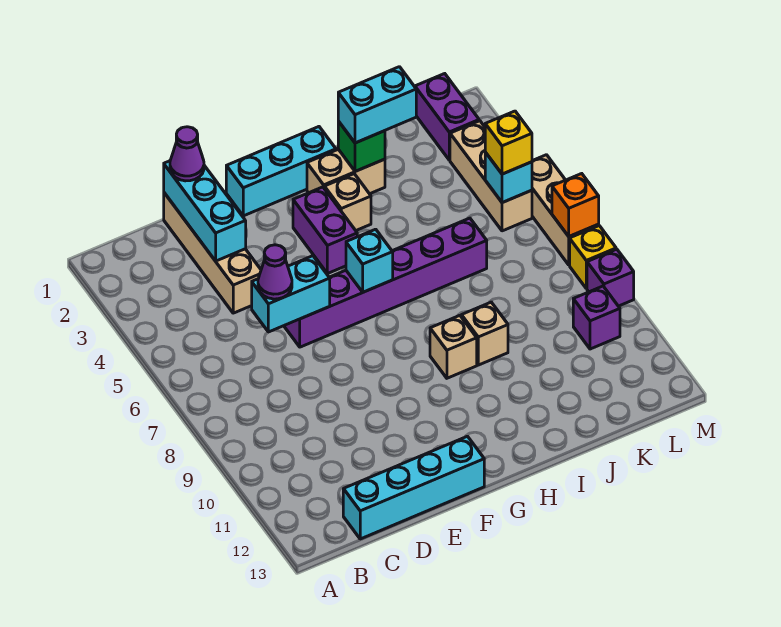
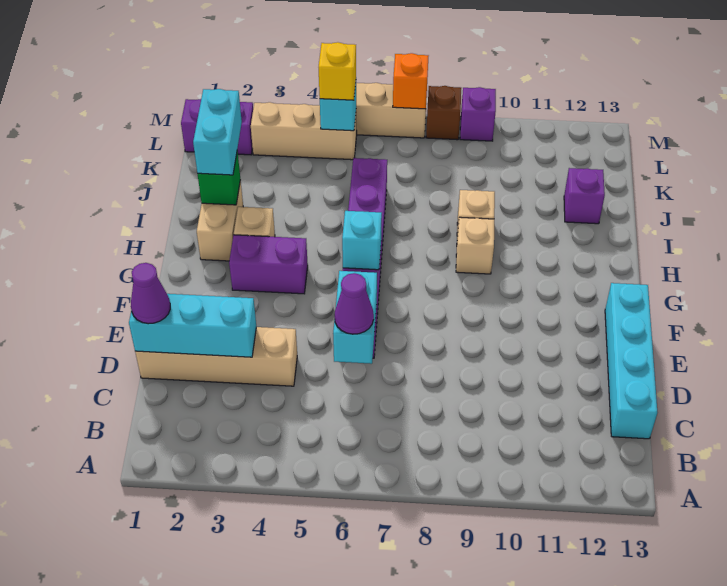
cyan brick F1:H1 level 1 -> none
purple brick L10 level 1 -> purple brick J12 level 1
yellow brick M8 level 1 -> brown brick M8 level 1

